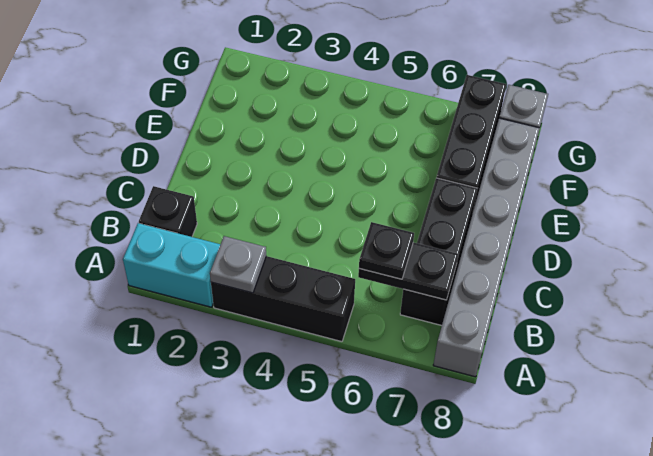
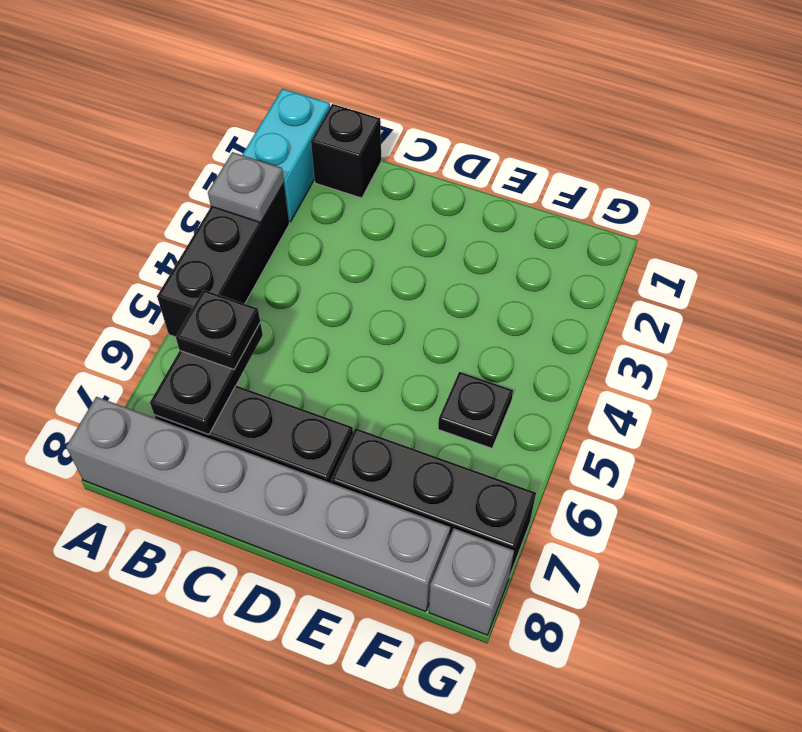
none -> black plate F5 level 1

